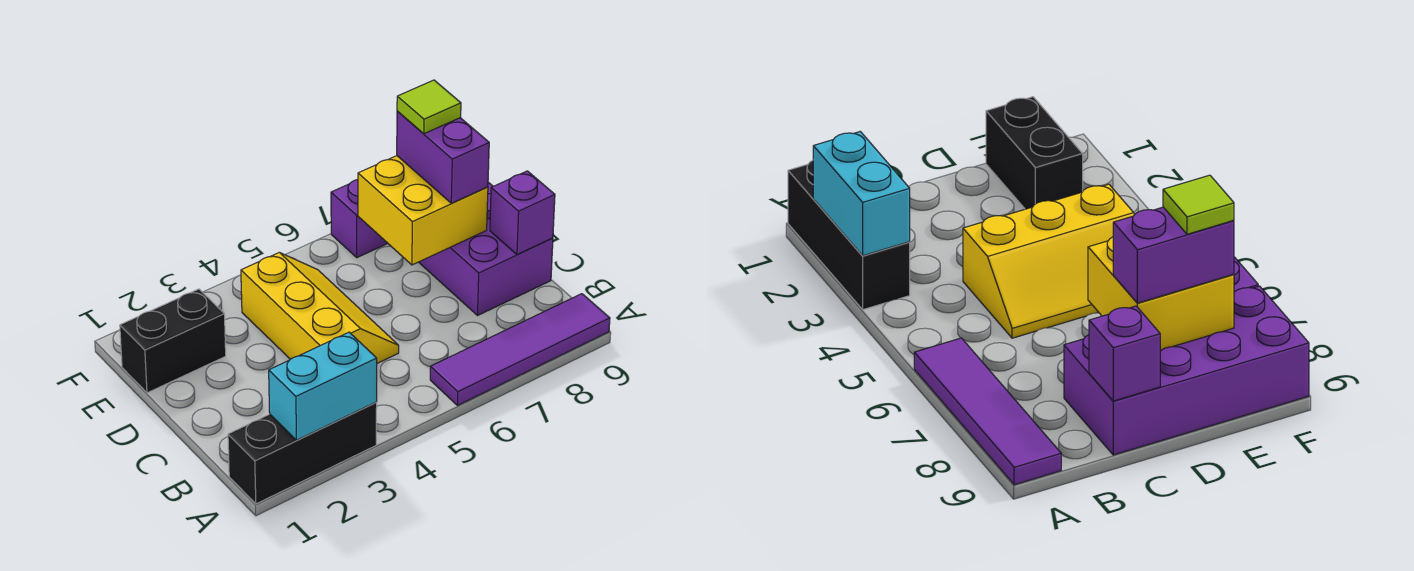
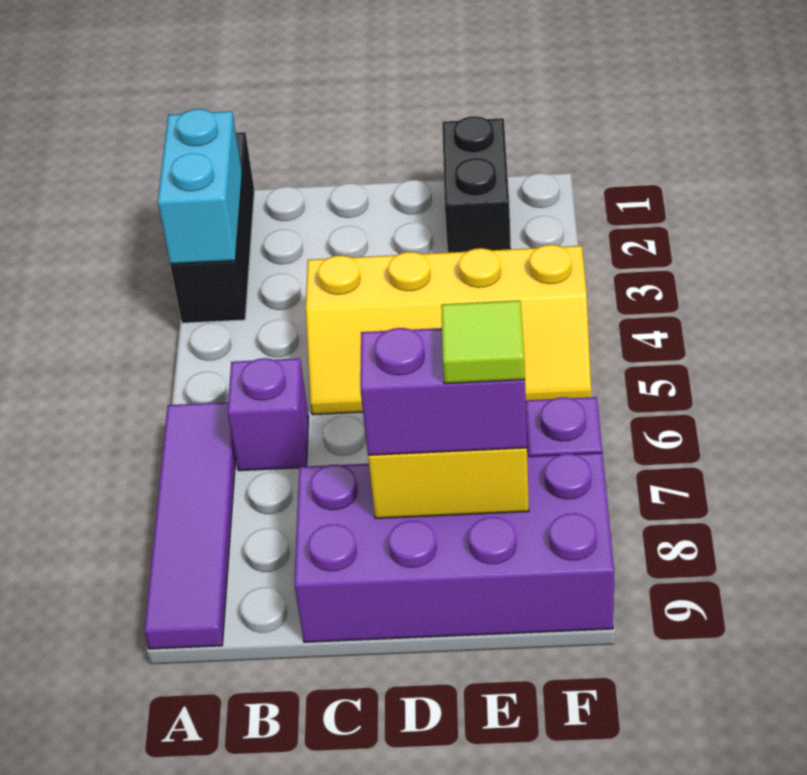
yellow slope C4:E5 level 1 top 4 -> yellow slope C4:F5 level 1 top 4
purple brick C9 level 2 -> purple brick B6 level 1

